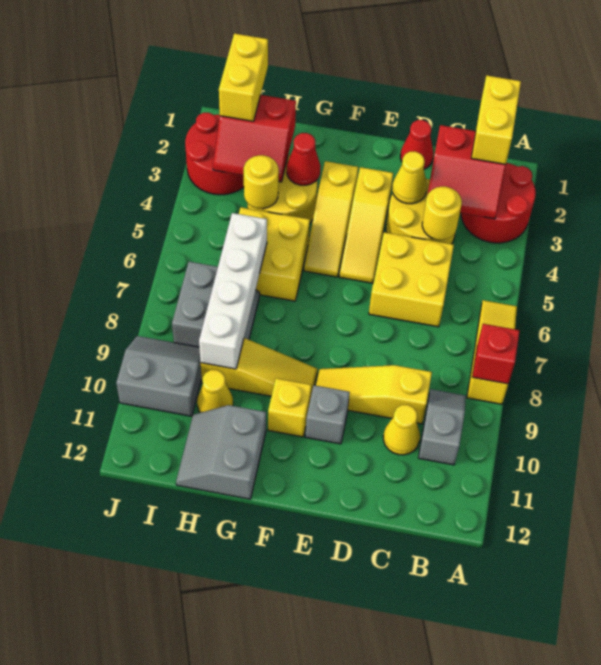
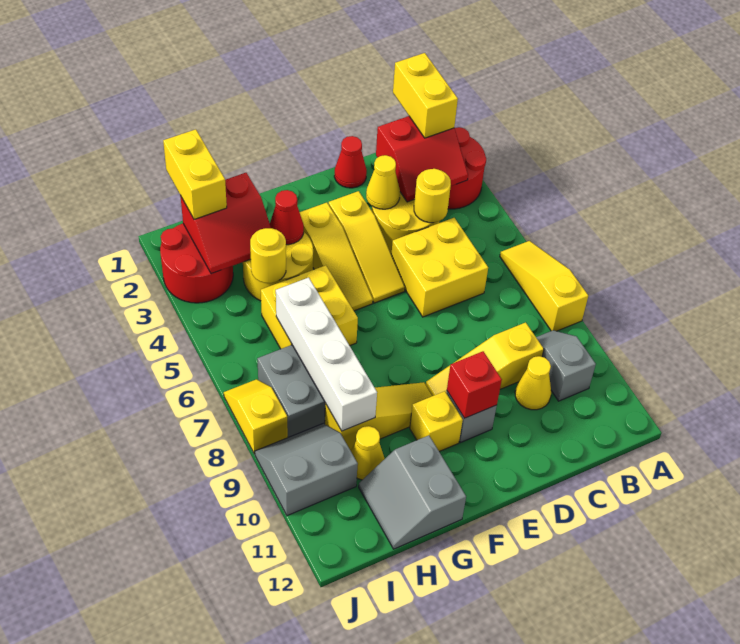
red brick A8 level 2 -> red brick E10 level 2
none -> yellow slope J7:J8 level 1 top 8

